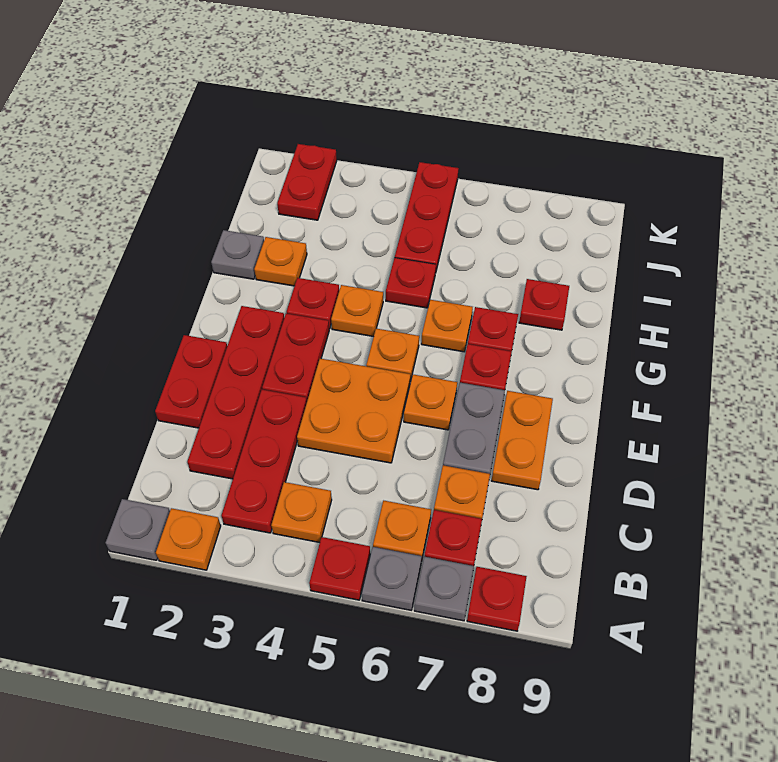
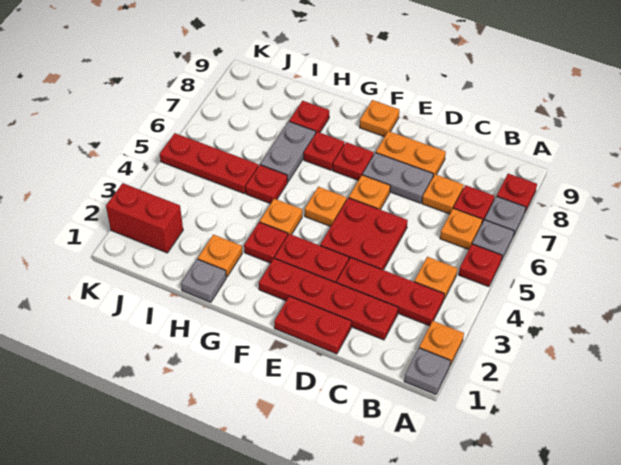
orange plate D4:E5 level 1 -> red plate D4:E5 level 1
orange plate G6 level 1 -> orange plate F9 level 1
none -> grey plate H6:H7 level 1
red plate J2:K2 level 1 -> red brick J2:K2 level 1

